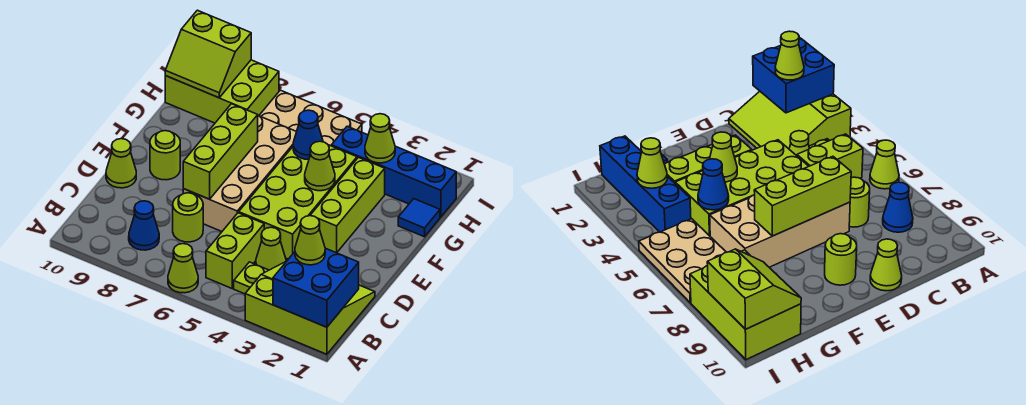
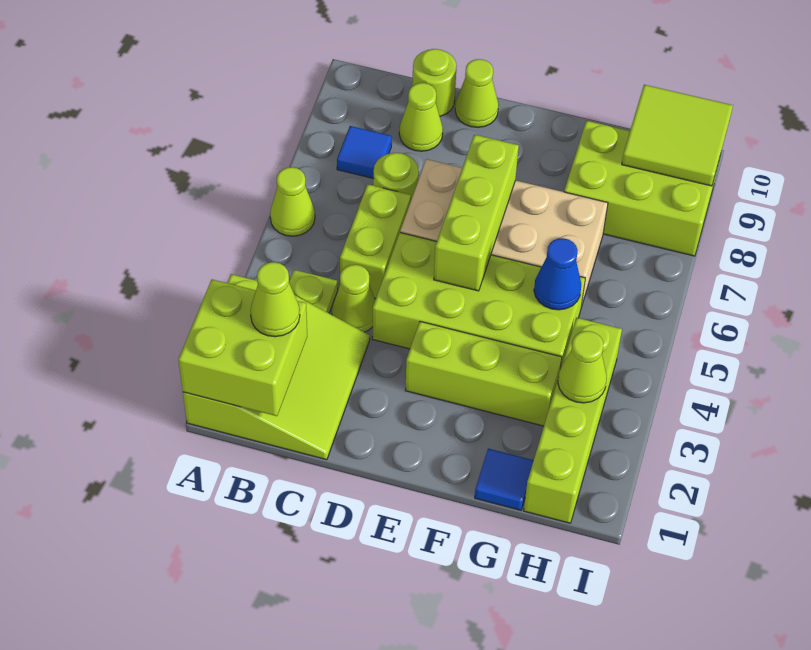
blue brick A1:B2 level 2 -> lime brick A1:B2 level 2
lime brick B5:C5 level 1 -> lime brick C5:C6 level 1
blue cone B8 level 1 -> blue tile B8 level 1
lime brick D7:F7 level 2 -> lime brick E5:E7 level 2
lime round brick E9 level 1 -> lime round brick C10 level 1
lime cone F4 level 2 -> lime cone C9 level 1
blue brick H1:H4 level 1 -> lime brick H1:H4 level 1
tan plate H5:I7 level 1 -> none
lime brick H8:I10 level 1 -> lime brick G8:I9 level 1
lime slope H9:I10 level 2 top I -> lime tile H9:I10 level 2

